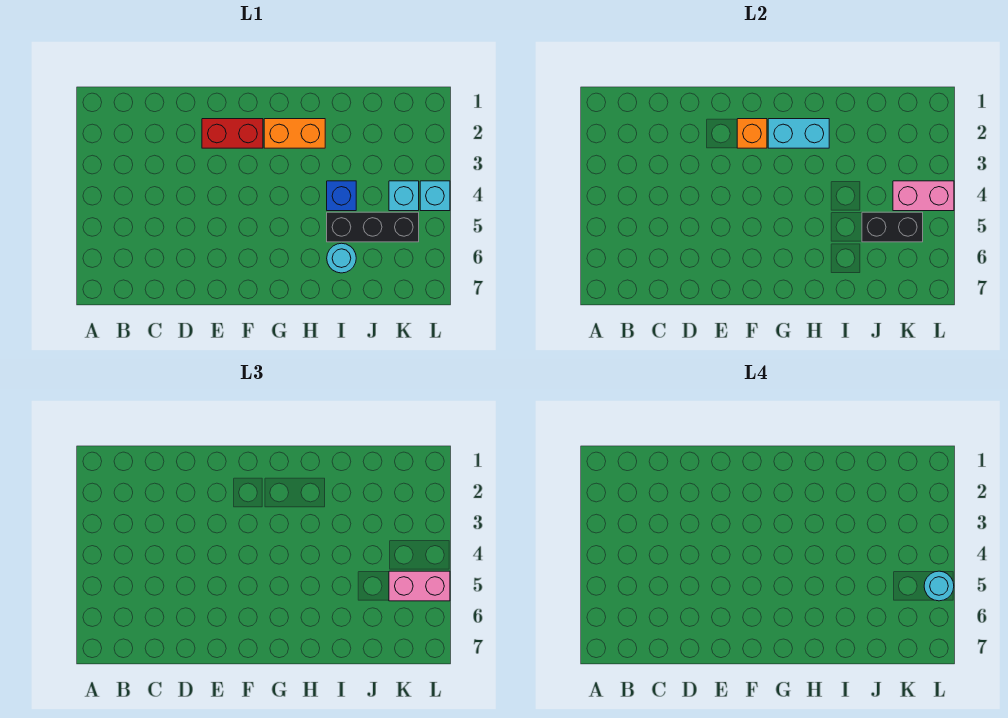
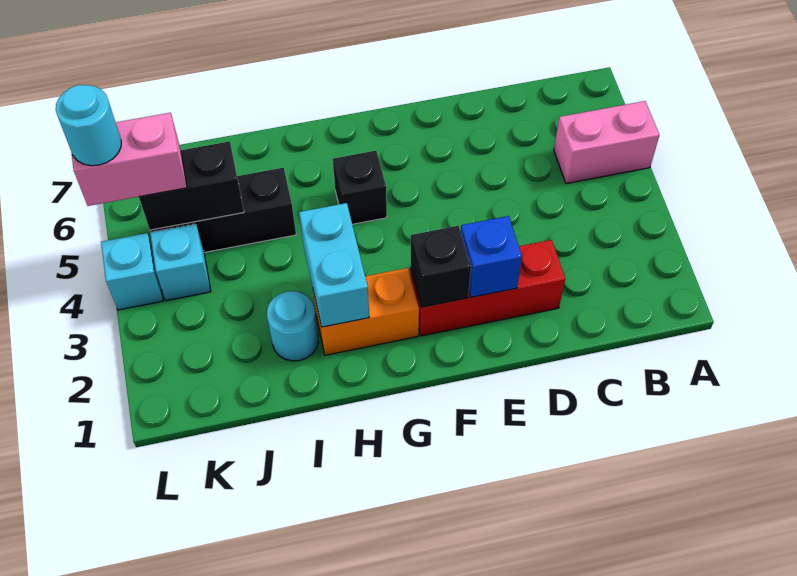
red brick E2:F2 level 1 -> red brick D2:F2 level 1
orange brick F2 level 2 -> black brick F2 level 2
cyan brick G2:H2 level 2 -> cyan brick H2:H3 level 2
none -> black brick G5 level 1
blue brick I4 level 1 -> blue brick E2 level 2
cyan round brick I6 level 1 -> cyan round brick I2 level 1
pink brick K4:L4 level 2 -> pink brick A5:B5 level 1

